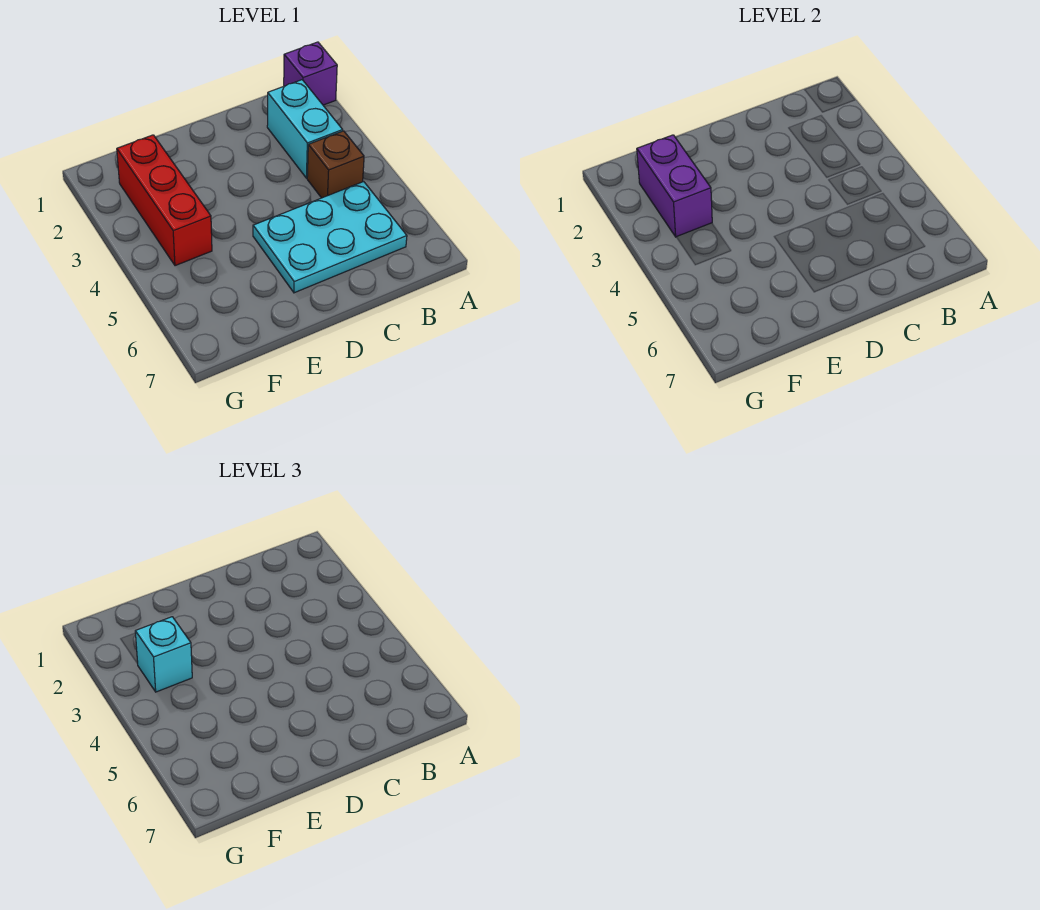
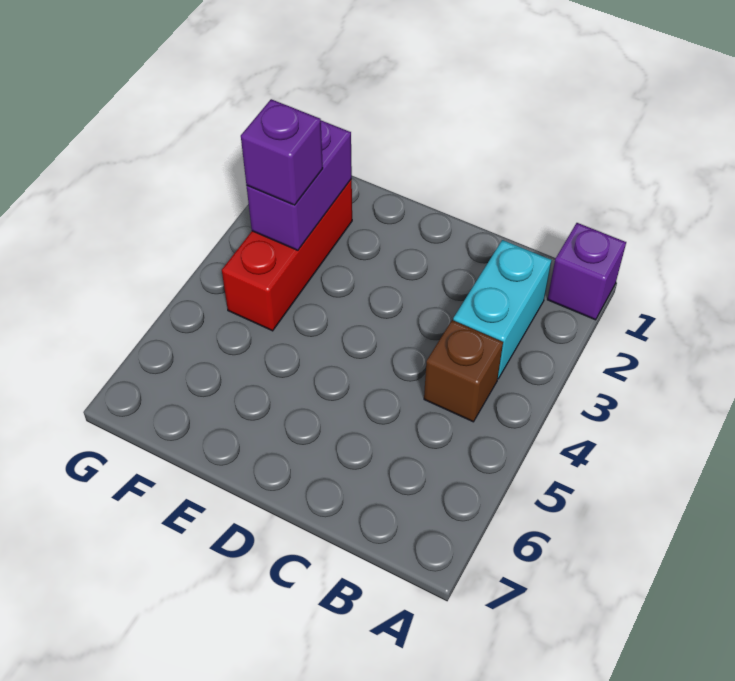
cyan plate B5:D6 level 1 -> none
cyan brick F3 level 3 -> purple brick F3 level 3

